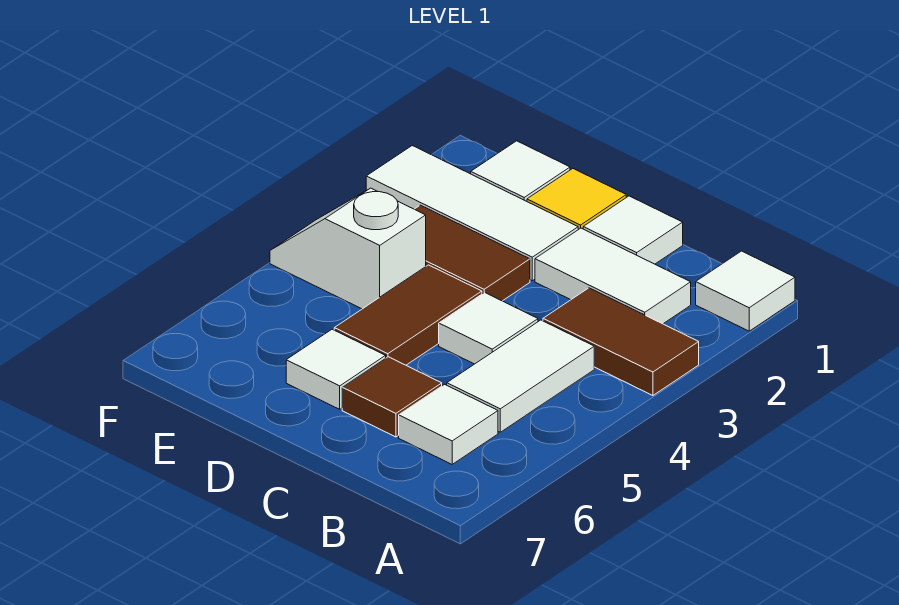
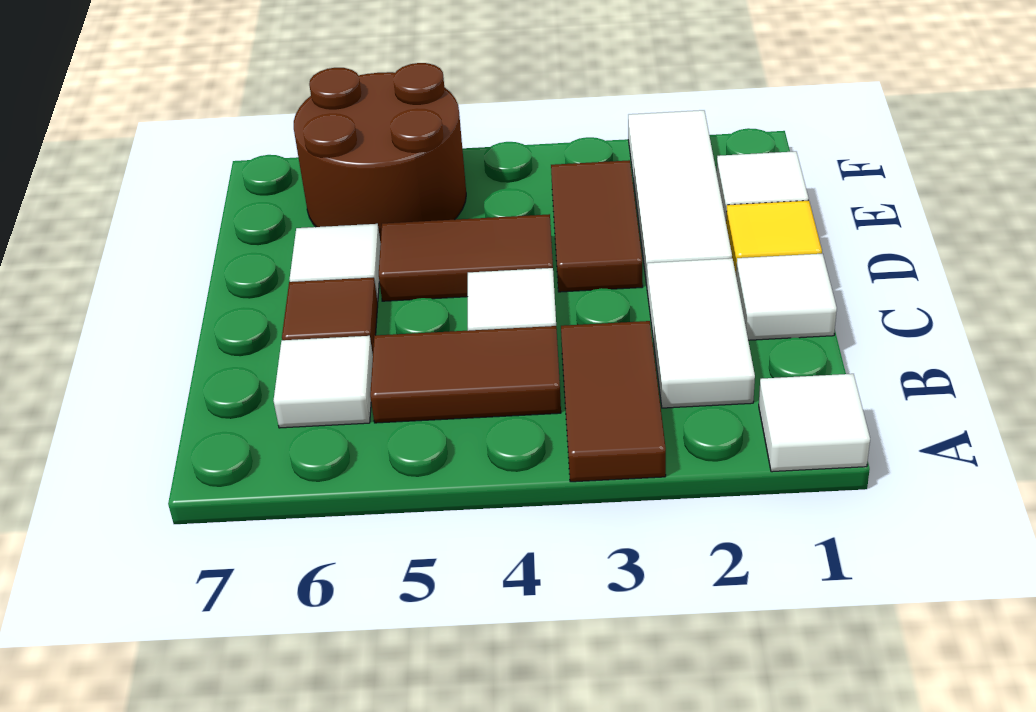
white tile B4:B5 level 1 -> brown tile B4:B5 level 1
white slope E4:F4 level 1 top E -> none
none -> brown round brick E5:F6 level 1

